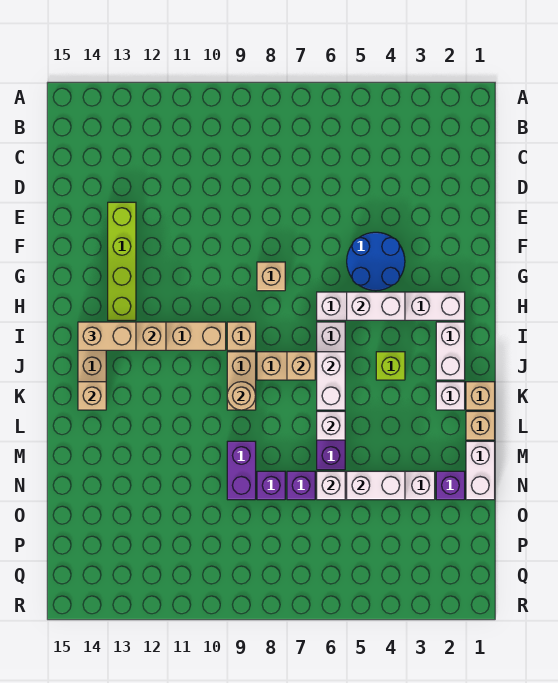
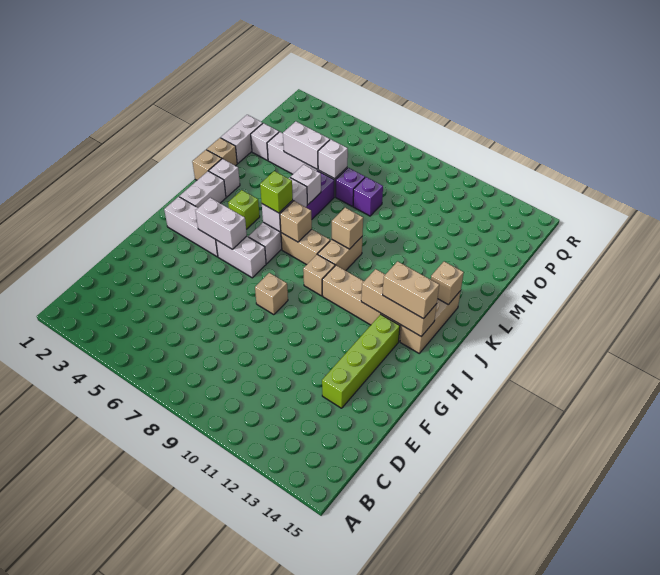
blue round brick F4:G5 level 1 -> none
none -> lime brick J6 level 3
tan round brick K9 level 2 -> tan brick K9 level 2
purple brick M9:N9 level 1 -> none
purple brick N2 level 1 -> white brick N2 level 1

